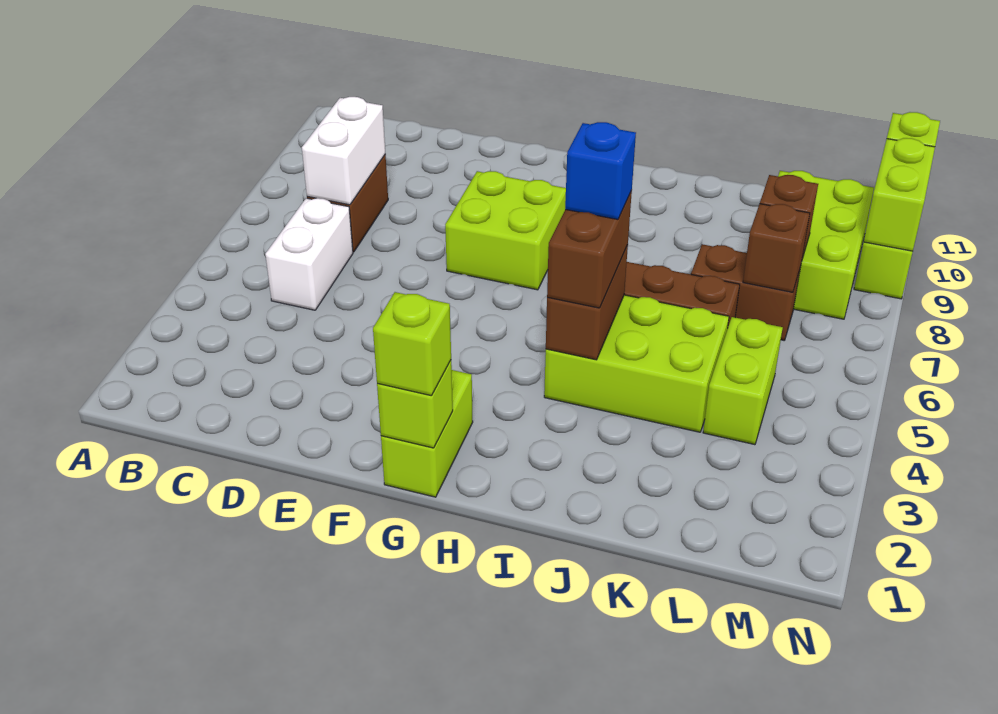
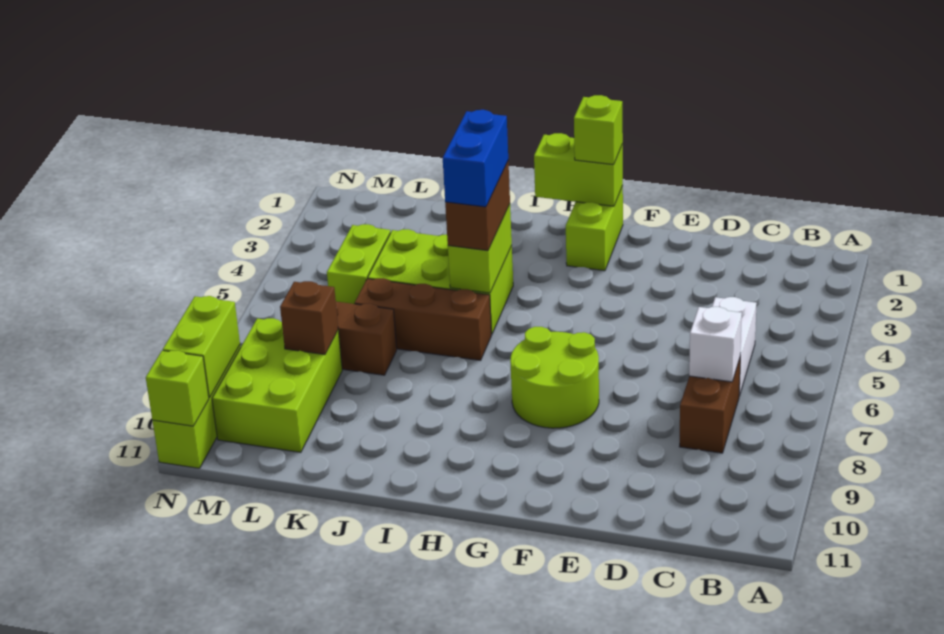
white brick C7:C8 level 2 -> white brick C7 level 2
lime brick F7:G8 level 1 -> lime round brick F7:G8 level 1
lime brick G1 level 2 -> lime brick G1:H1 level 2
brown brick I4:I5 level 2 -> lime brick I4:I5 level 2
blue brick I5 level 4 -> blue brick I4:I5 level 4
brown brick L7 level 2 -> none

